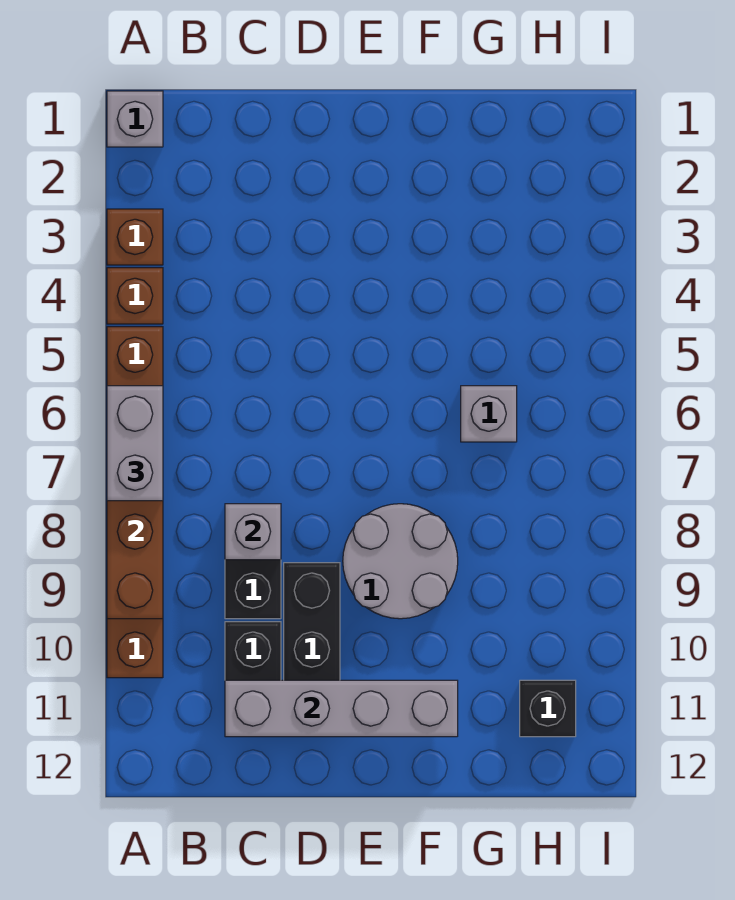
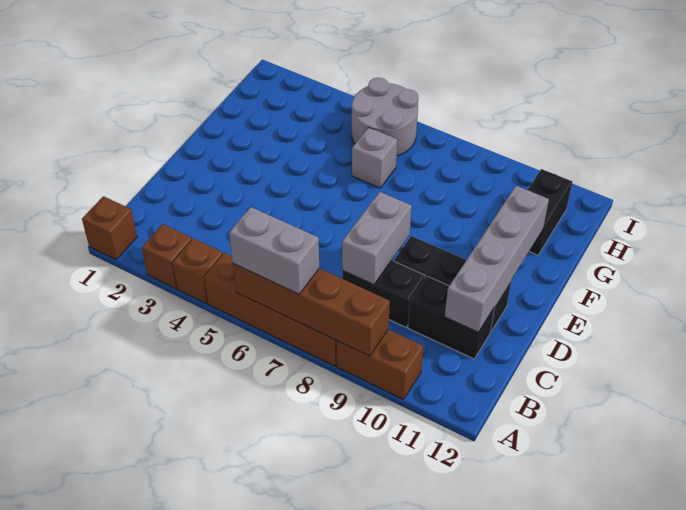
grey brick A1 level 1 -> brown brick A1 level 1
grey brick C8 level 2 -> grey brick C8:D8 level 2
grey round brick E8:F9 level 1 -> grey round brick H5:I6 level 1
black brick H11 level 1 -> black brick G11:H11 level 1

